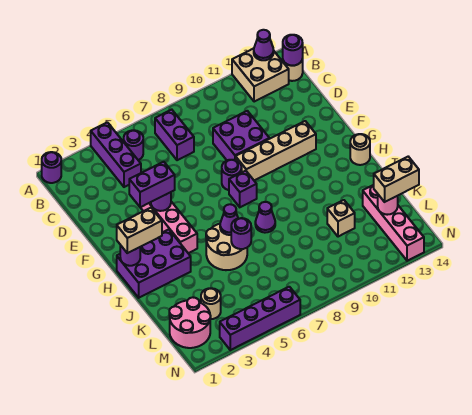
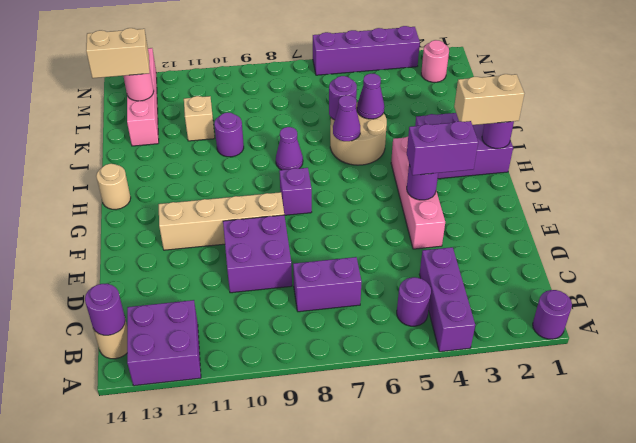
tan brick A12:B13 level 1 -> purple brick A12:B13 level 1
purple cone A13 level 2 -> purple cone J5 level 2
purple brick B7:C7 level 1 -> purple brick C7:C8 level 1
purple round brick F8 level 1 -> purple round brick J10 level 1
pink round brick L1:M2 level 1 -> pink round brick M2 level 1
tan round brick L3 level 1 -> none

